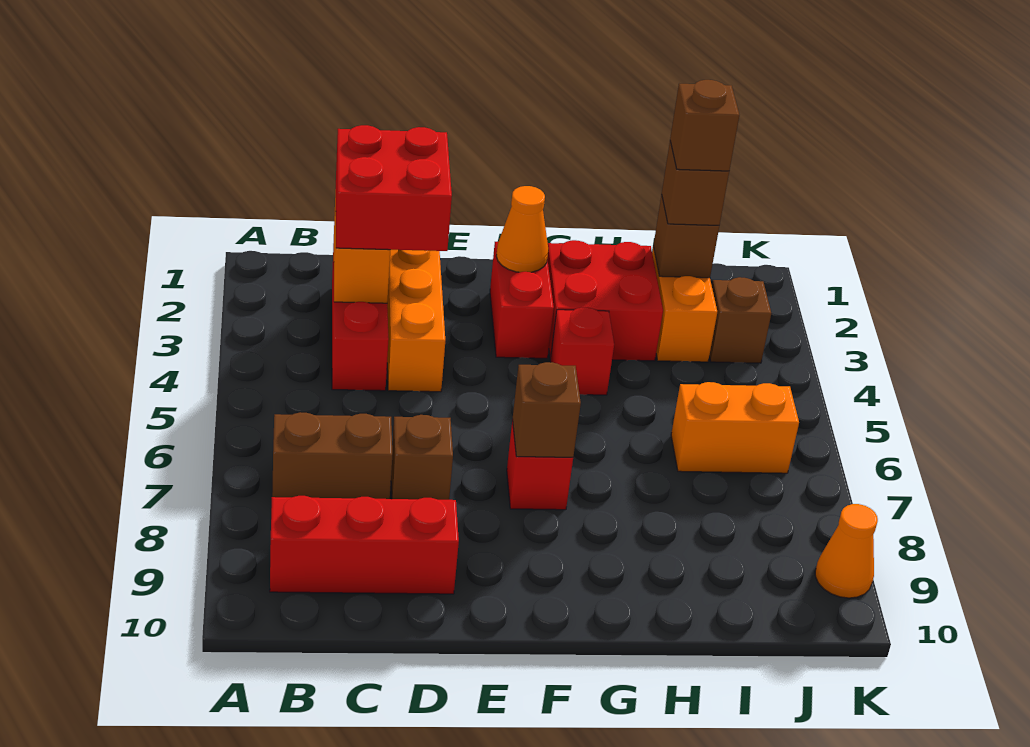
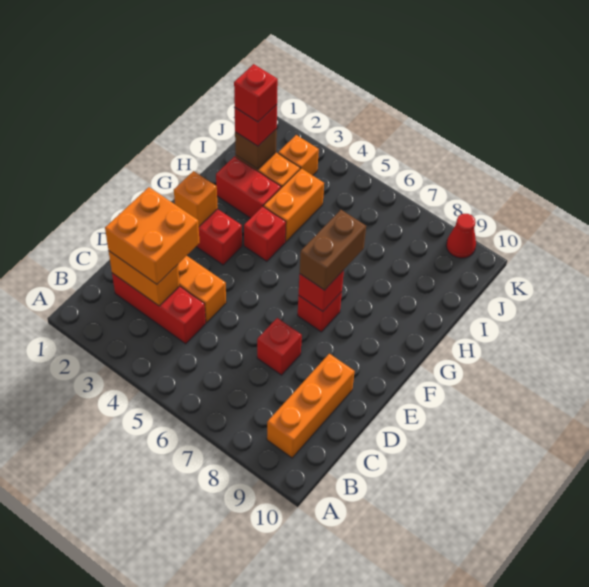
brown brick B7:C7 level 1 -> brown brick F7:G7 level 3
red brick B9:D9 level 1 -> orange brick B9:D9 level 1
red brick C2:D3 level 3 -> orange brick C2:D3 level 3
brown brick D7 level 1 -> red brick D7 level 1
orange cone F2 level 2 -> orange brick F2 level 2
brown brick F7 level 2 -> red brick F7 level 2
red brick G2:H3 level 1 -> red brick H2:H3 level 1
brown brick I2 level 3 -> red brick I2 level 3
brown brick I2 level 4 -> red brick I2 level 4
orange brick I6:J6 level 1 -> orange brick H4:I4 level 1
brown brick J3 level 1 -> orange brick J3 level 1
orange cone K9 level 1 -> red cone K9 level 1

